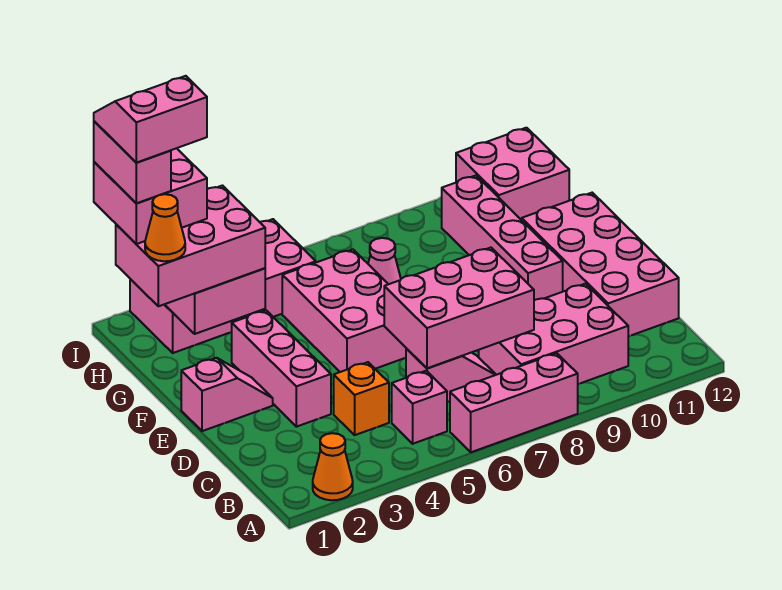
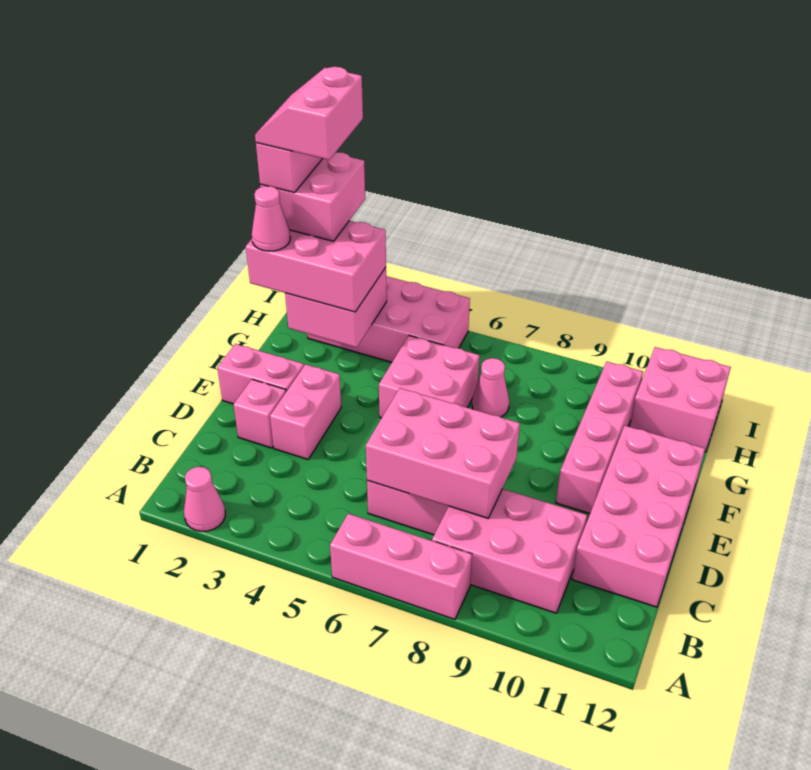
orange cone A2 level 1 -> pink cone A2 level 1
pink brick B5 level 1 -> pink brick D2 level 1
orange brick C4 level 1 -> none
pink brick D3:F3 level 1 -> pink brick D3:E3 level 1
pink slope E1:E2 level 1 top 1 -> pink brick E1:E2 level 1
pink brick E5:G6 level 1 -> pink brick F5:G6 level 1
orange cone G1 level 4 -> pink cone G1 level 4
pink slope H1:I2 level 6 top H -> pink slope H1:I2 level 6 top 2

